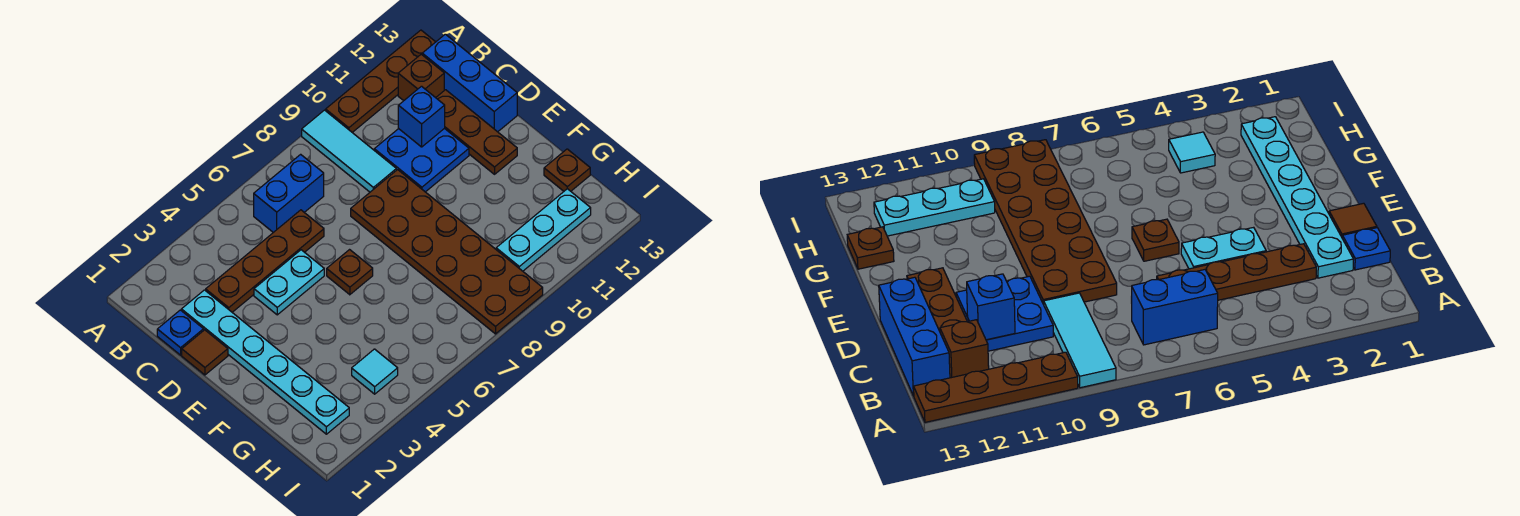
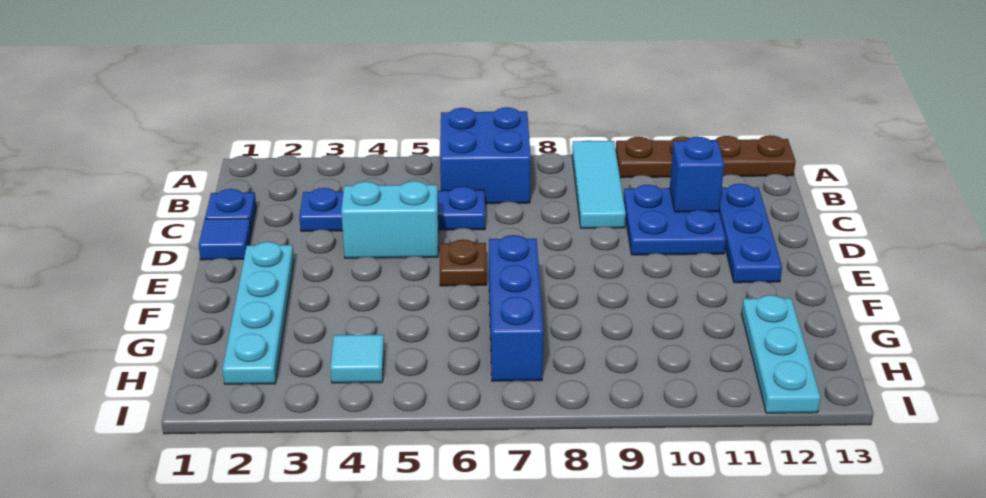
blue brick B6:B7 level 1 -> blue brick A6:B7 level 1
brown brick B12 level 1 -> none
blue brick B13:D13 level 1 -> blue brick F7:H7 level 1
cyan plate C2:H2 level 1 -> cyan plate E2:H2 level 1
brown plate C3:C6 level 1 -> blue plate C3:C6 level 1
brown plate C12:E12 level 1 -> blue plate C12:E12 level 1
brown tile D1 level 1 -> blue tile D1 level 1
cyan plate D4:D5 level 1 -> cyan brick D4:D5 level 1
brown plate D8:I9 level 1 -> none
brown plate G13 level 1 -> none
cyan plate H10:H12 level 1 -> cyan plate G12:I12 level 1

